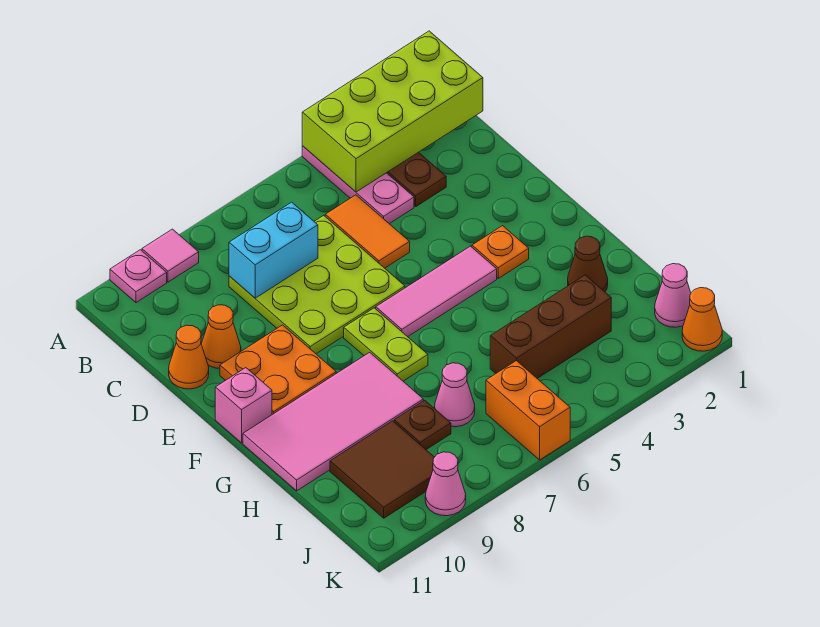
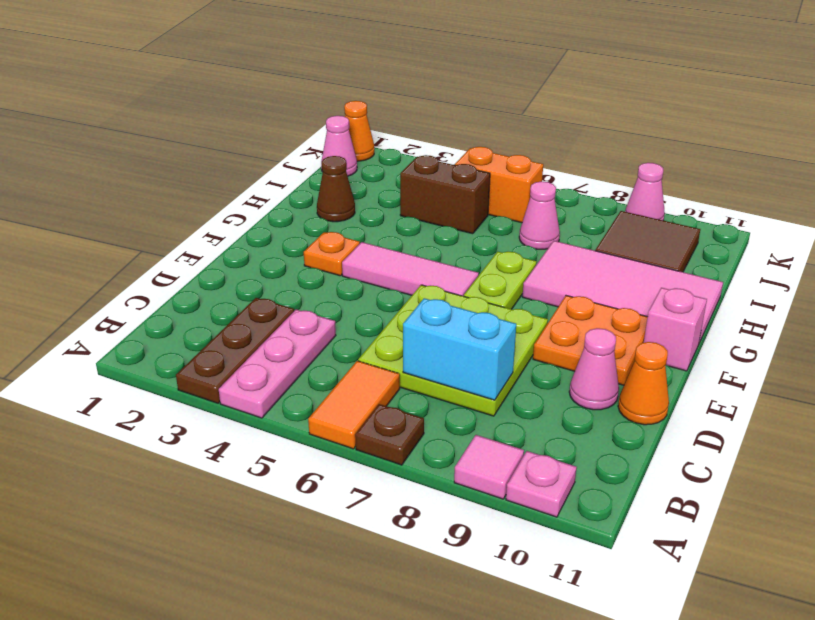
lime brick A1:B4 level 2 -> none
orange tile C5:D5 level 1 -> orange tile A6:B6 level 1
orange cone D10 level 1 -> pink cone D10 level 1
brown brick I3:I5 level 1 -> brown brick I4:I5 level 1
brown plate I8 level 1 -> brown plate A7 level 1
orange brick J6:K6 level 1 -> orange brick J5:J6 level 1

